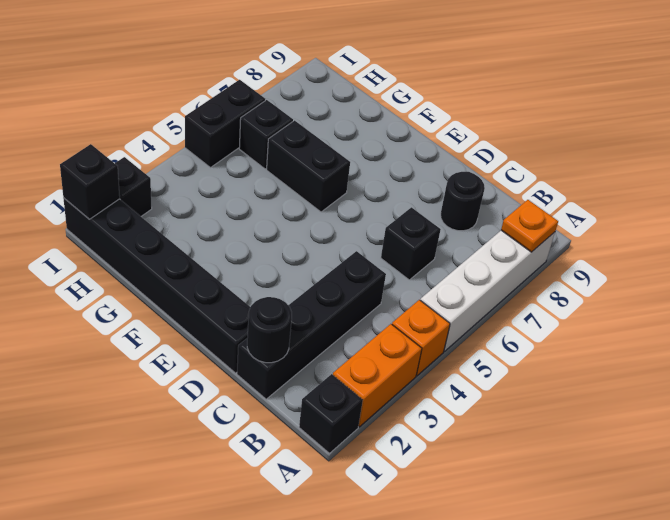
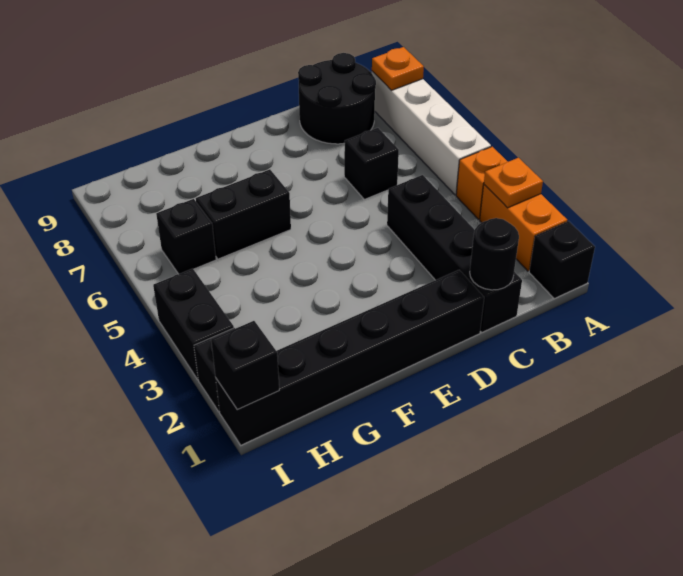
none -> orange plate A3 level 2
black round brick C8 level 1 -> black round brick B8:C9 level 1
black brick I5:I6 level 1 -> black brick I3:I4 level 1

